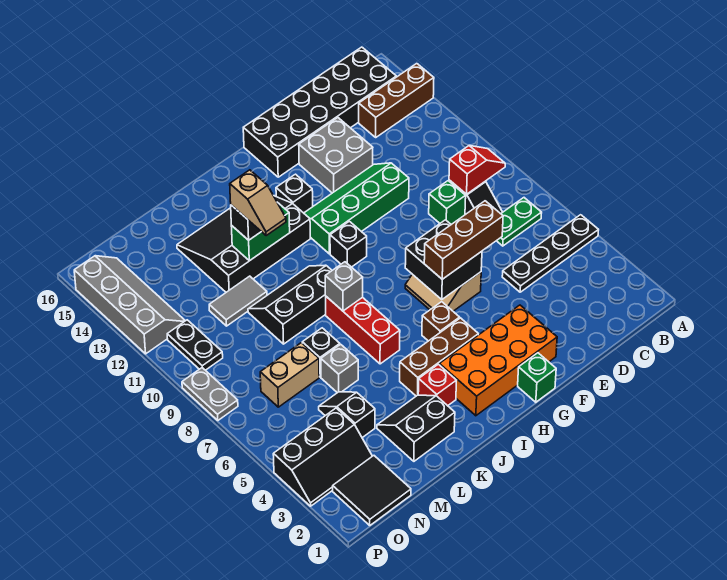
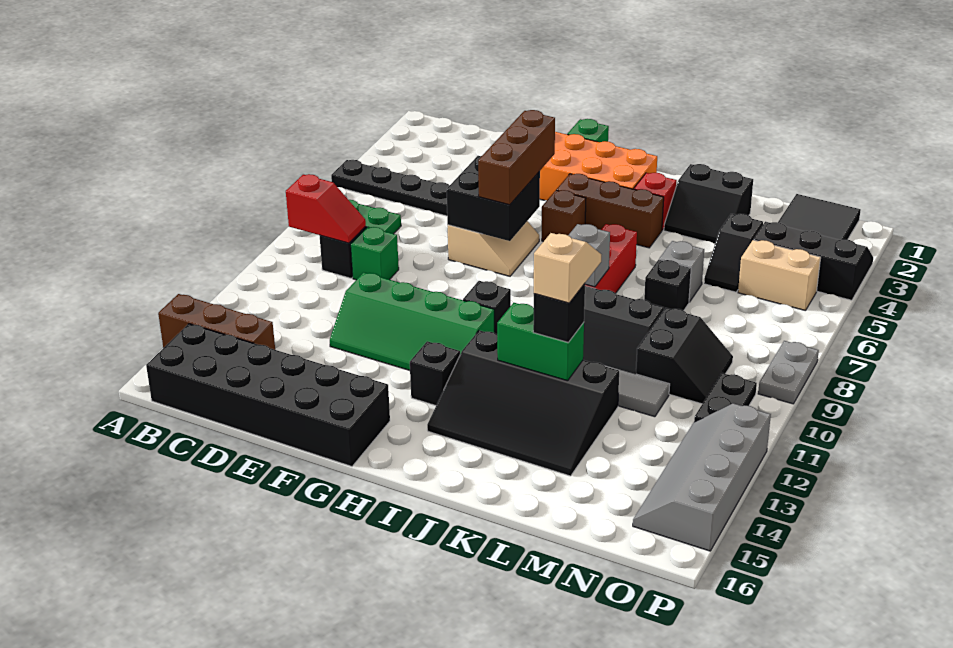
red slope B9:C9 level 2 top C -> red slope B9:C9 level 2 top B
brown brick E6:G6 level 3 -> brown brick G5:G7 level 3
grey brick E13:F14 level 1 -> none
tan brick M7:N7 level 1 -> tan brick N5:O5 level 1
none -> black slope M9:N10 level 1 top M

